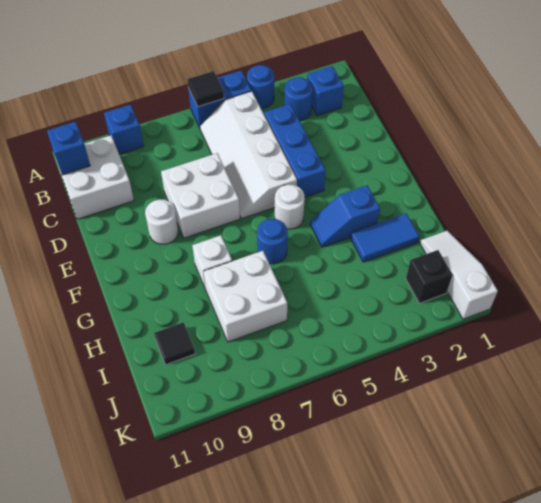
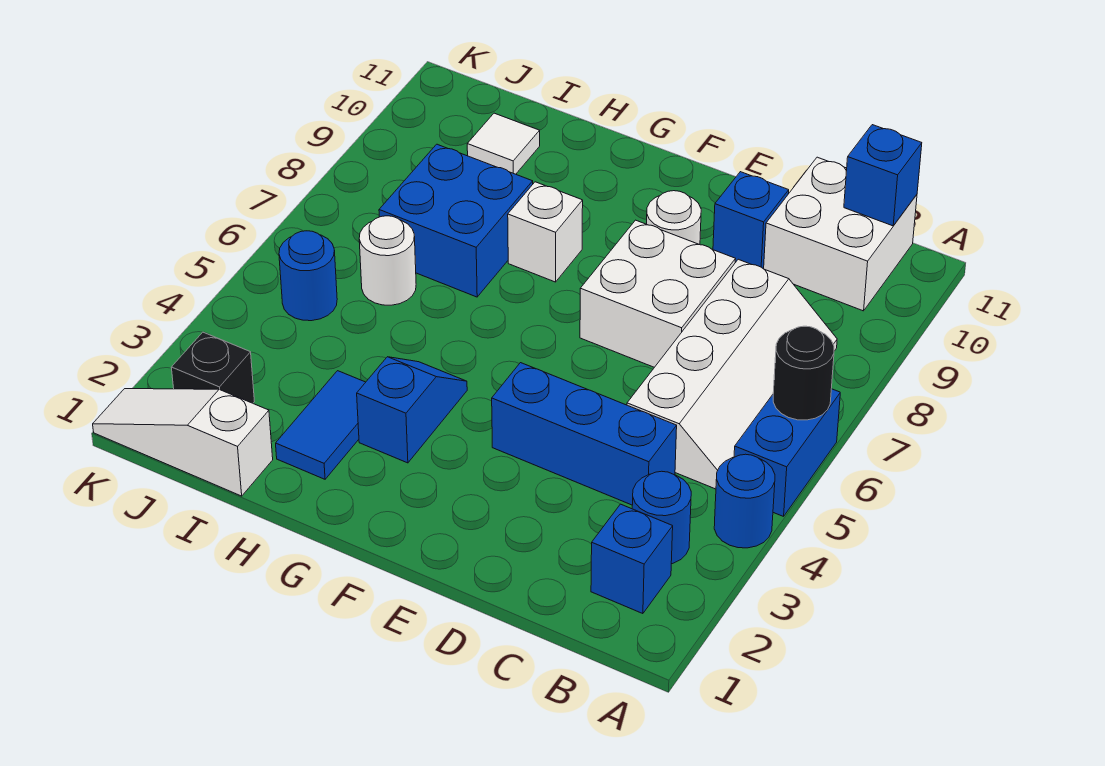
black tile A6 level 2 -> black round brick A6 level 2
blue brick A9 level 1 -> blue brick D10 level 1
white slope B5:E6 level 1 top 5 -> white slope B5:C8 level 1 top C
white round brick F5 level 1 -> white round brick I6 level 1
blue round brick G6 level 1 -> blue round brick J5 level 1
white brick H7:I8 level 1 -> blue brick H7:I8 level 1
white slope I1:K1 level 1 top K -> white slope I1:K1 level 1 top I
black tile I10 level 1 -> white tile I10 level 1

